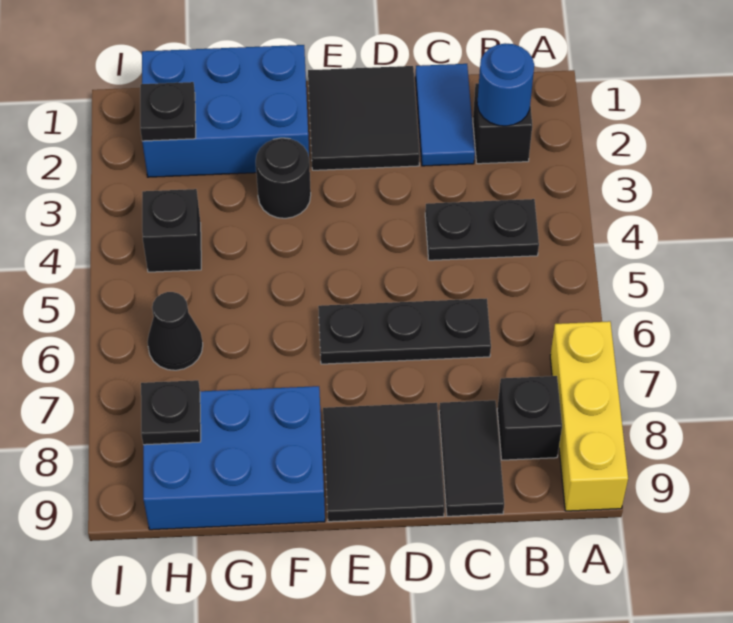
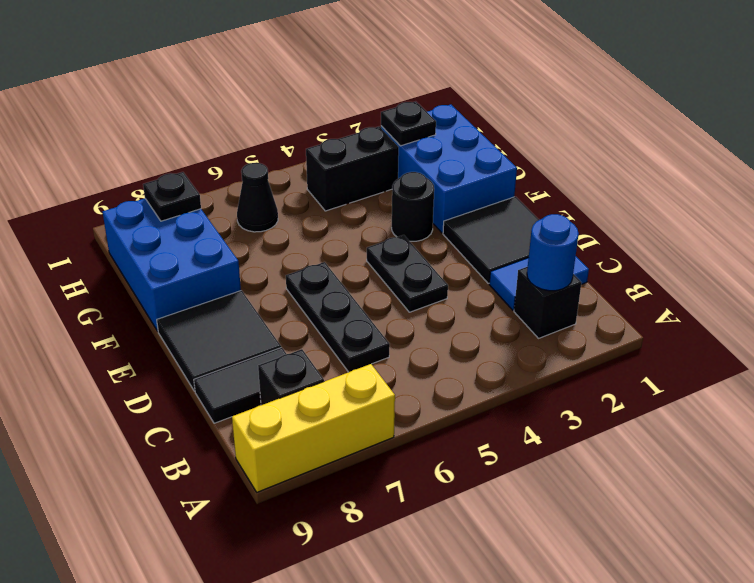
black plate B4:C4 level 1 -> black plate D4:E4 level 1
black brick H4 level 1 -> black brick H3:H4 level 1

